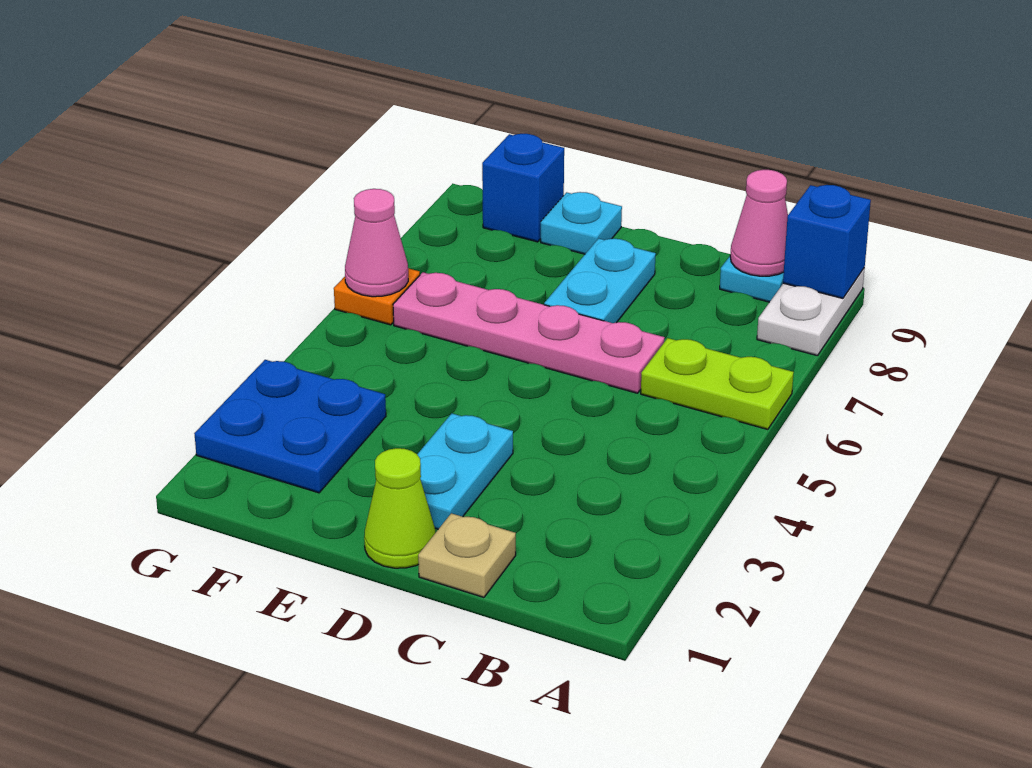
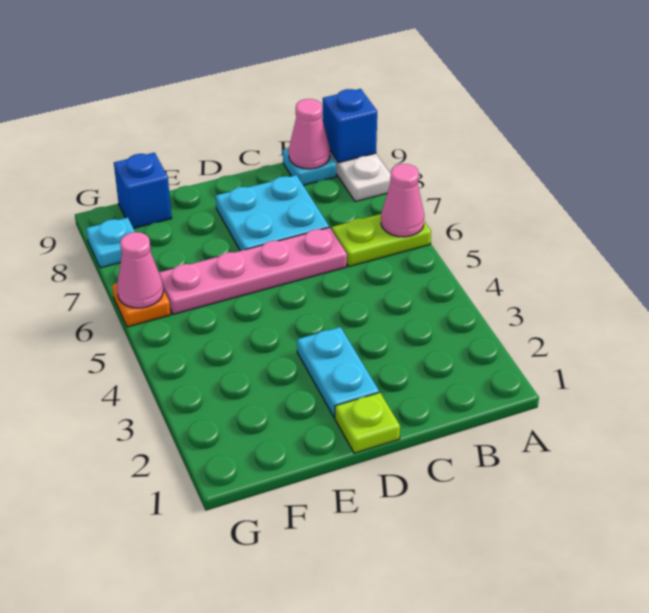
none -> pink cone A6 level 2
tan plate C1 level 1 -> none
lime cone D1 level 1 -> lime plate D1 level 1
cyan plate D7:D8 level 1 -> cyan plate C7:D8 level 1
cyan plate E9 level 1 -> cyan plate G8 level 1
blue plate F2:G3 level 1 -> none

